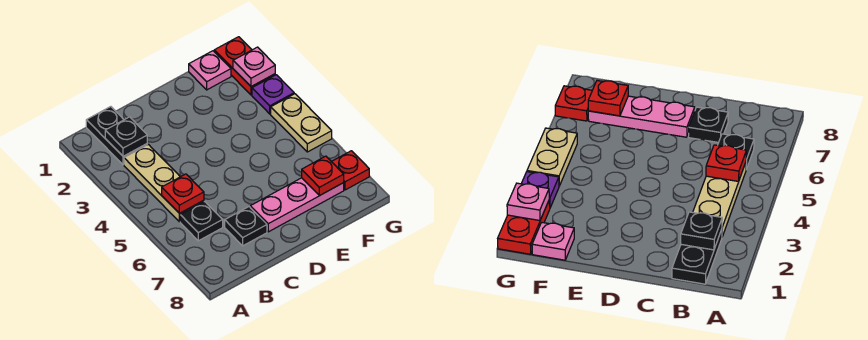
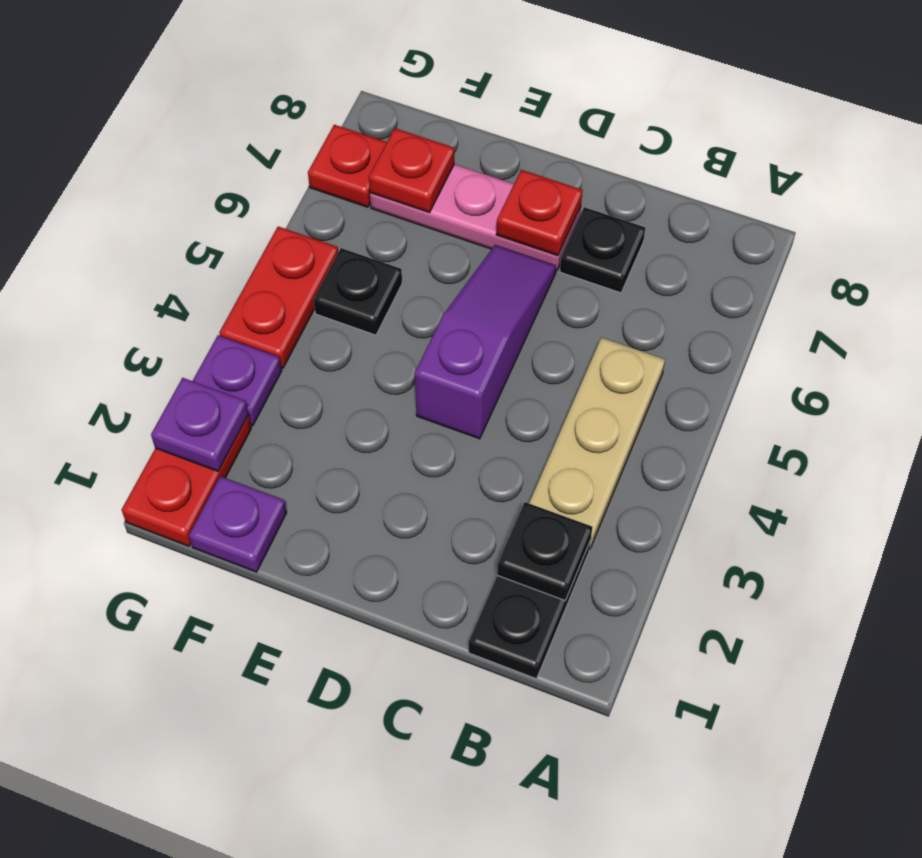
red plate B5 level 2 -> red plate D7 level 2
black plate B6 level 1 -> black plate F5 level 1
none -> purple slope D4:D6 level 1 top 4
pink plate F1 level 1 -> purple plate F1 level 1
pink plate G2 level 2 -> purple plate G2 level 2
tan plate G4:G5 level 1 -> red plate G4:G5 level 1

